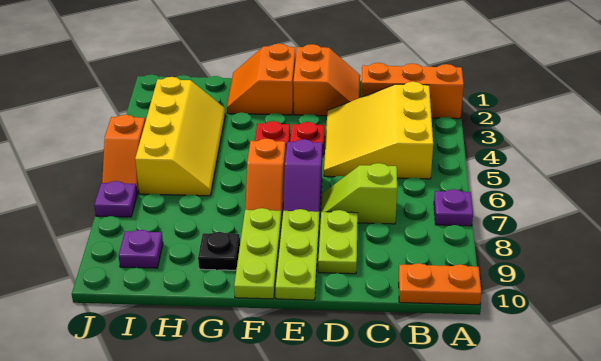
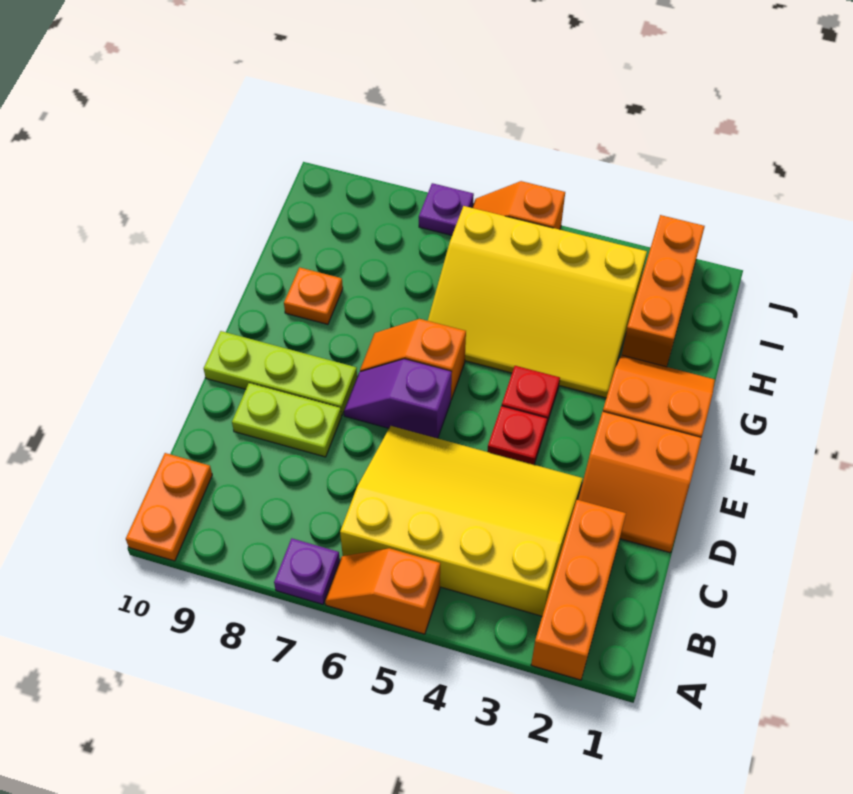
none -> orange slope A5:A6 level 1 top 5
yellow slope B3:D5 level 1 top B -> yellow slope B3:D6 level 1 top B
lime slope C7:D7 level 1 top C -> none
lime plate F8:F10 level 1 -> none
black plate G9 level 1 -> orange plate G9 level 1
none -> orange brick H2:J2 level 1
yellow slope H3:I6 level 1 top I -> yellow slope G3:I6 level 1 top I
purple plate I9 level 1 -> none

